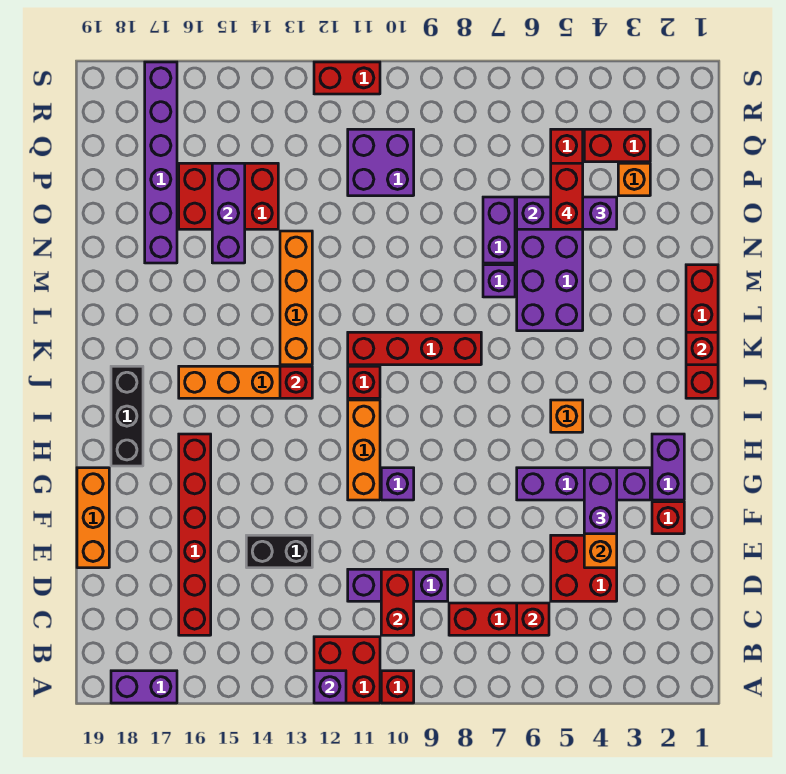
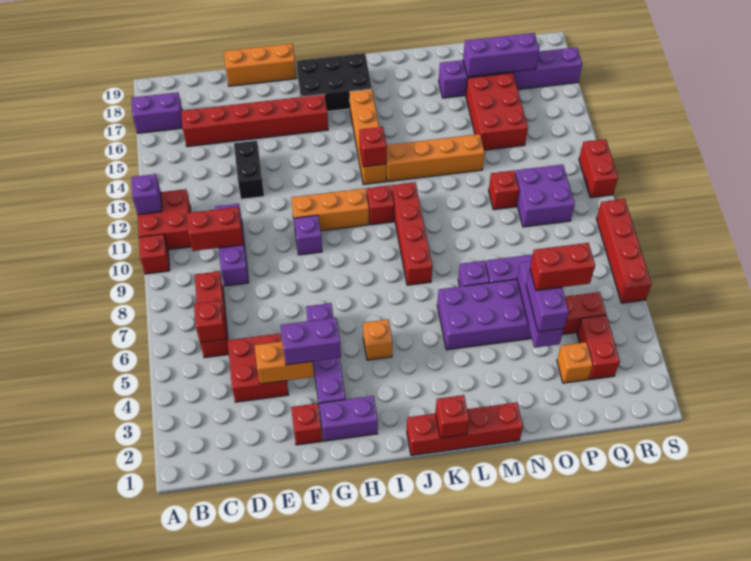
purple brick A17:A18 level 1 -> purple brick A17:B17 level 1
black brick H18:J18 level 1 -> black brick H17:J18 level 1
purple brick N15:P15 level 2 -> purple brick O17:Q17 level 2
none -> red brick O11 level 1
none -> red brick S6:S9 level 1

